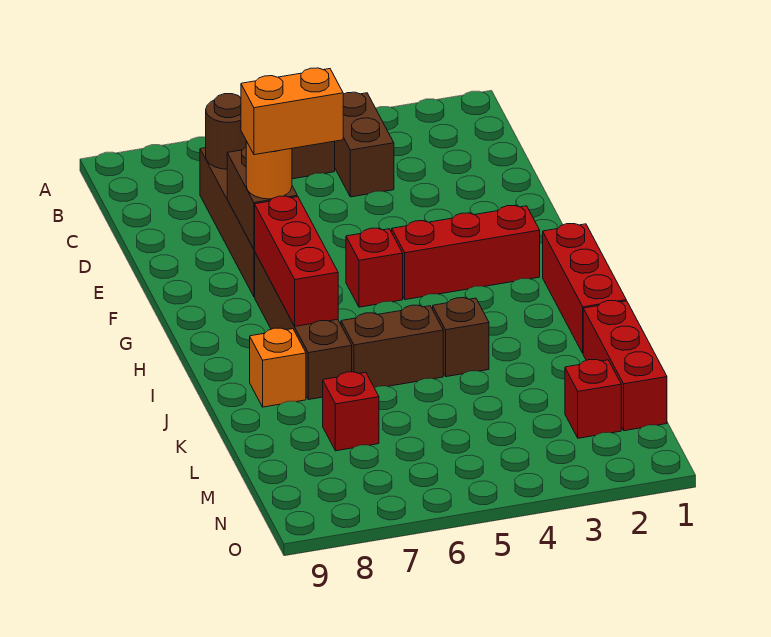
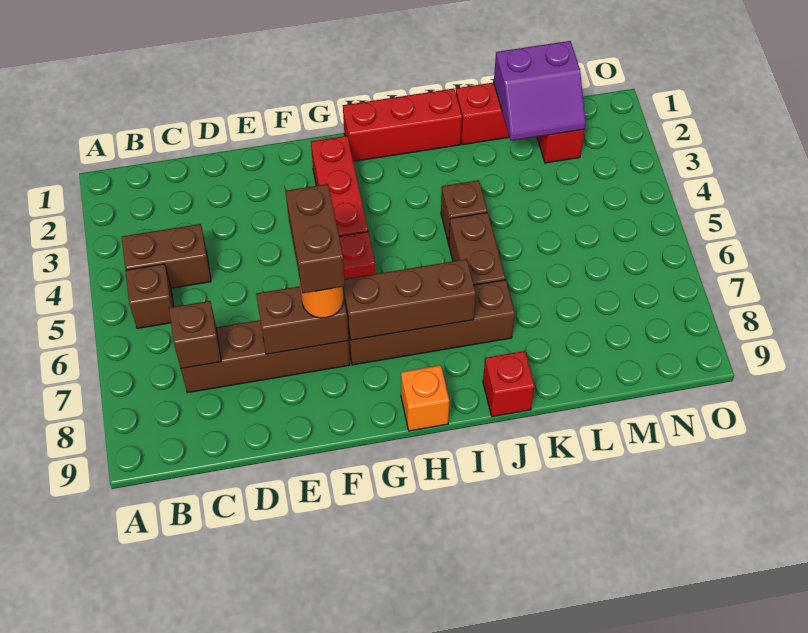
brown round brick C7 level 2 -> brown brick C7 level 2
orange brick F6:F7 level 4 -> brown brick F6:F7 level 4
red brick G7:I7 level 2 -> brown brick G7:I7 level 2
orange brick J8 level 1 -> orange brick H9 level 1
none -> purple slope L1:M2 level 2 top 1
red brick L7 level 1 -> red brick J9 level 1

